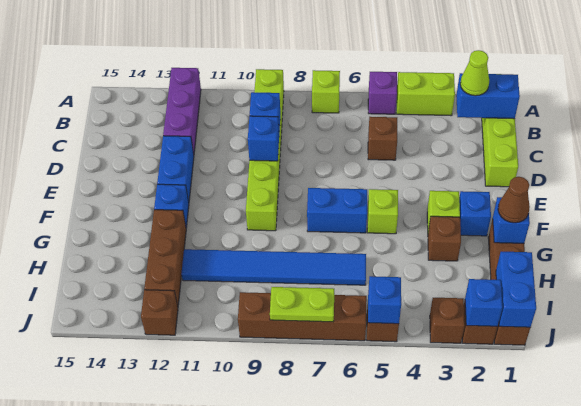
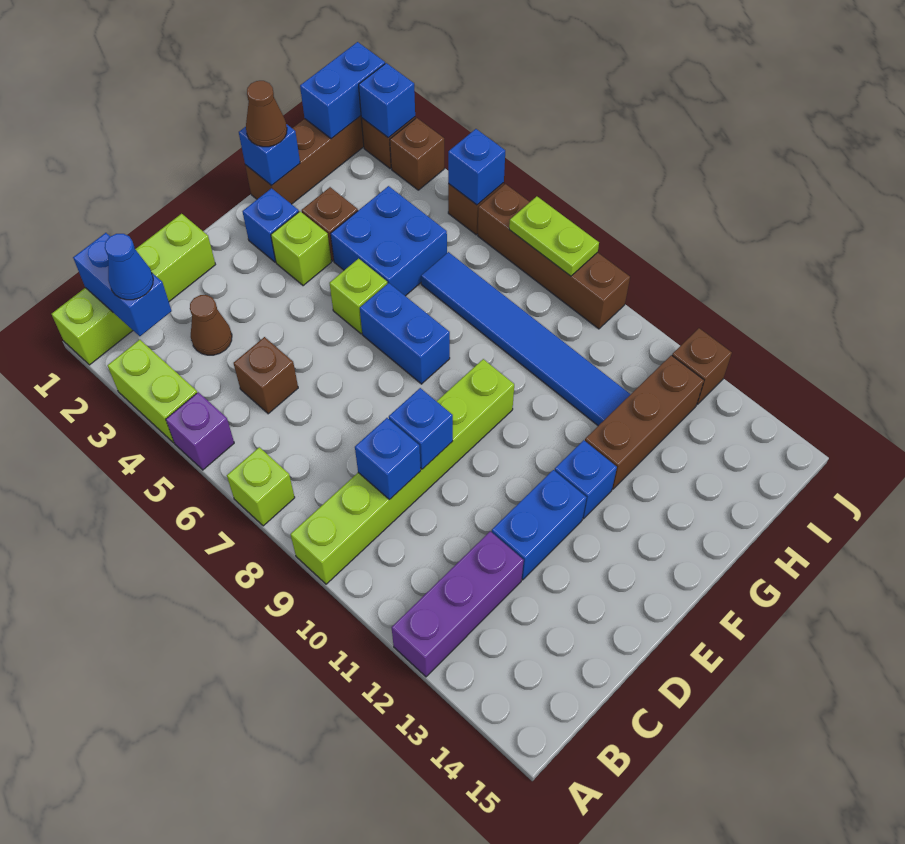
lime cone B2 level 3 -> blue cone B2 level 3
none -> brown cone C3 level 1
none -> blue brick G4:H5 level 1

